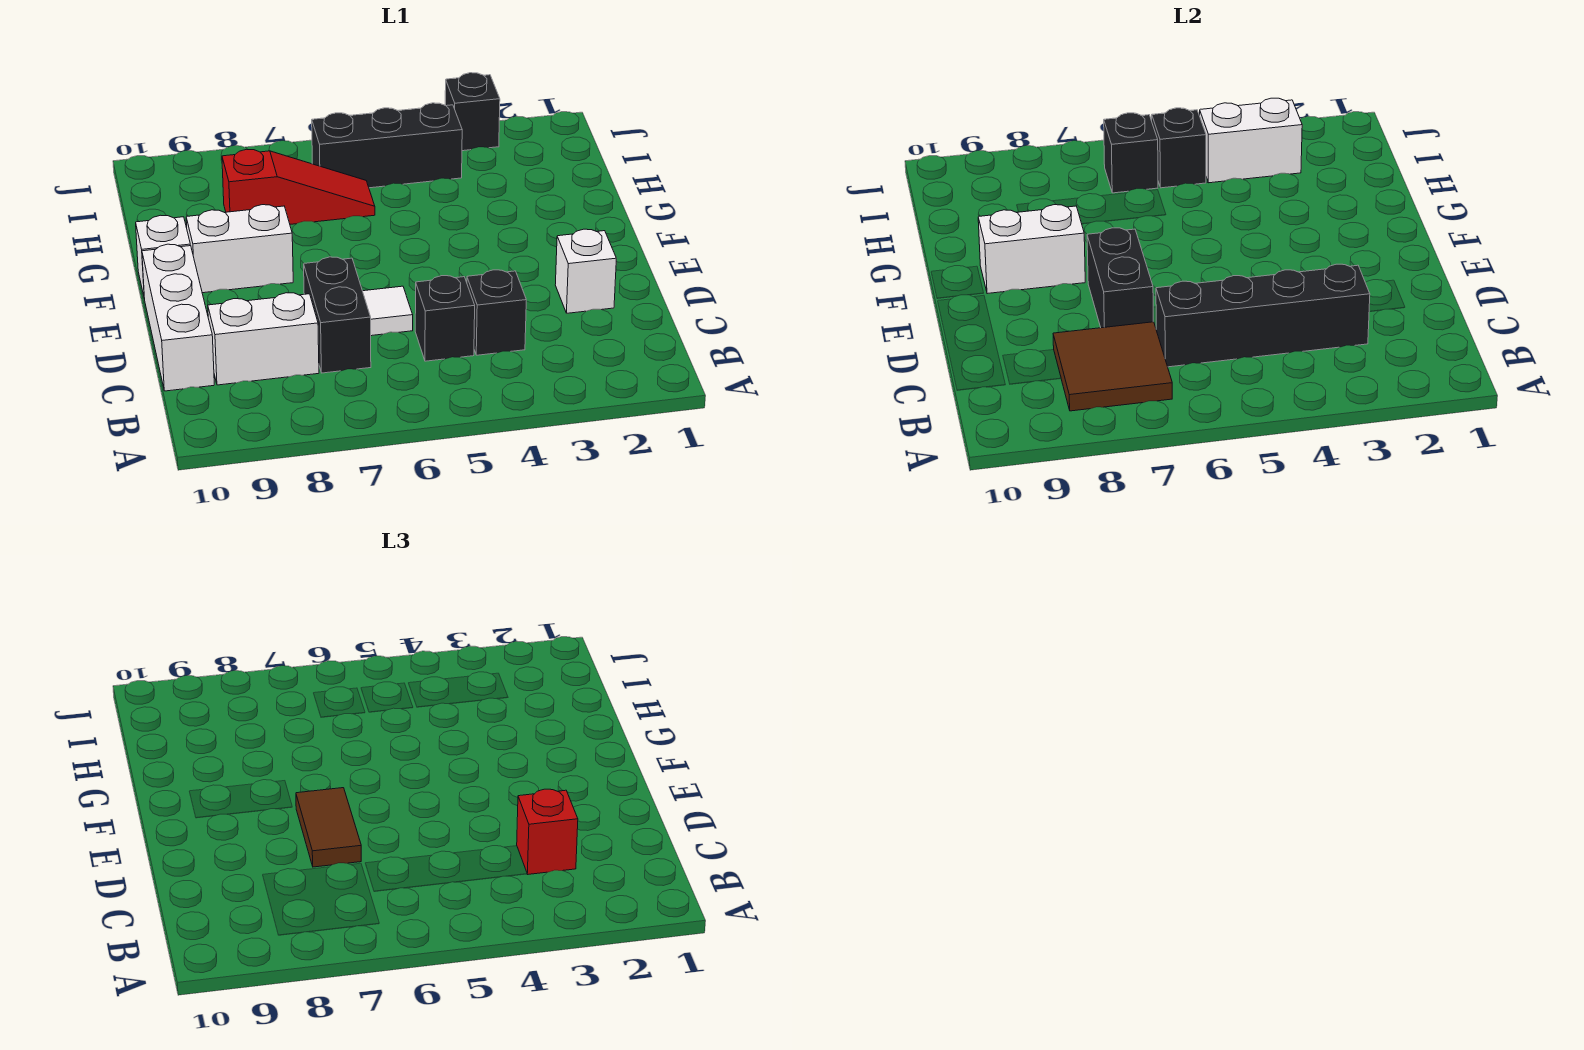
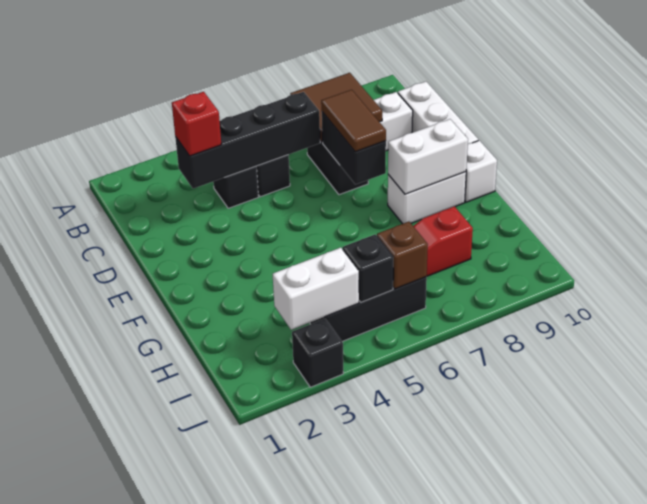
white brick D2 level 1 -> none
white tile D6 level 1 -> none
black brick I6 level 2 -> brown brick I6 level 2

